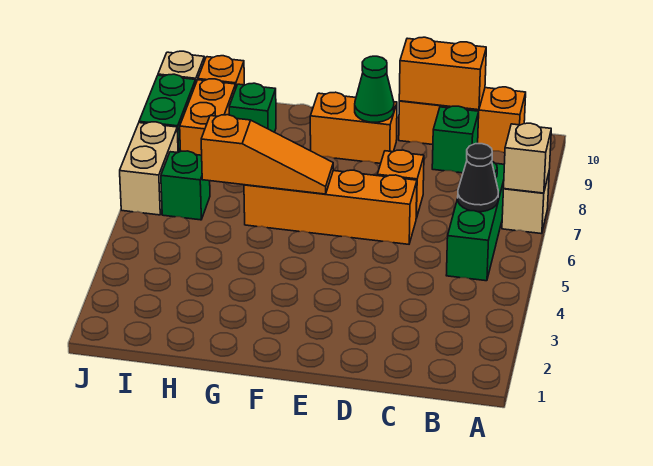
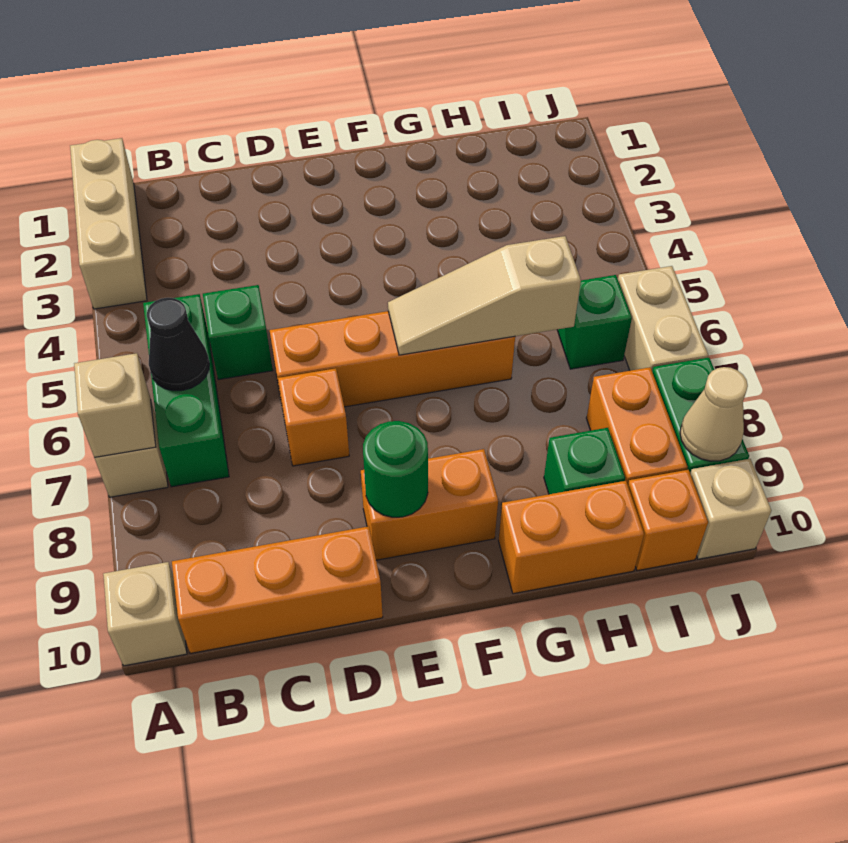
none -> tan brick A1:A3 level 1
none -> tan brick A10 level 1
green brick C9 level 1 -> green brick C5 level 1
orange brick C10:D10 level 2 -> orange brick G10:H10 level 1
green cone E9 level 2 -> green round brick E9 level 2
orange slope F6:H6 level 2 top H -> tan slope F6:H6 level 2 top H
none -> tan cone J9 level 2

